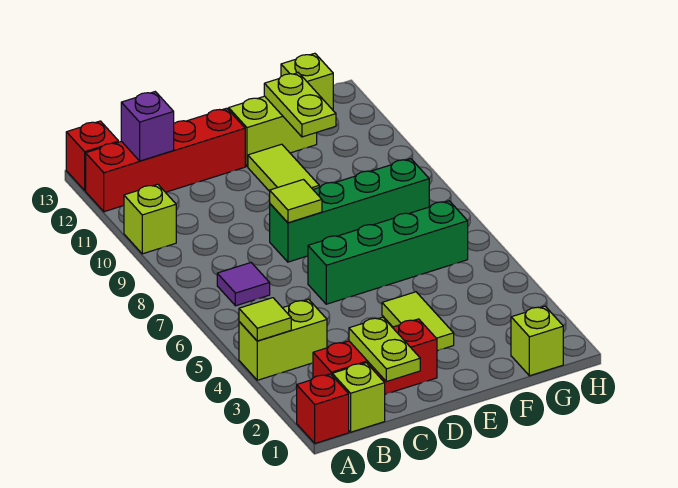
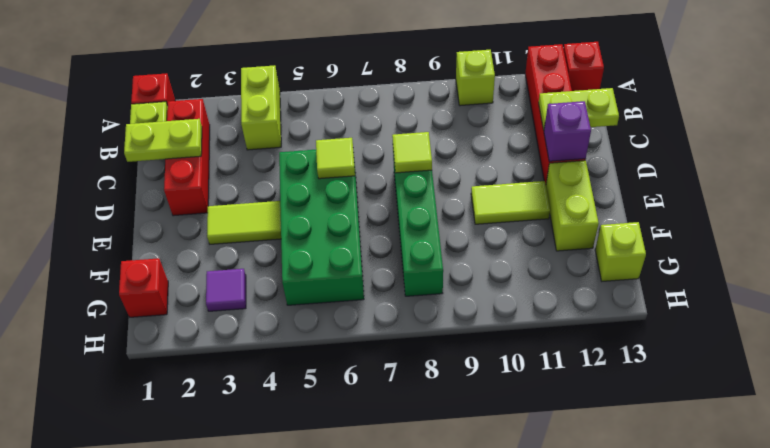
lime tile A4 level 2 -> lime tile D6 level 2
purple tile B7 level 1 -> purple tile G3 level 1
purple brick B12 level 2 -> purple brick D12 level 2
green brick D6:G6 level 1 -> green brick D5:G6 level 1
lime plate F11:F12 level 2 -> lime plate C12:C13 level 2
lime brick G1 level 1 -> red brick G1 level 1

